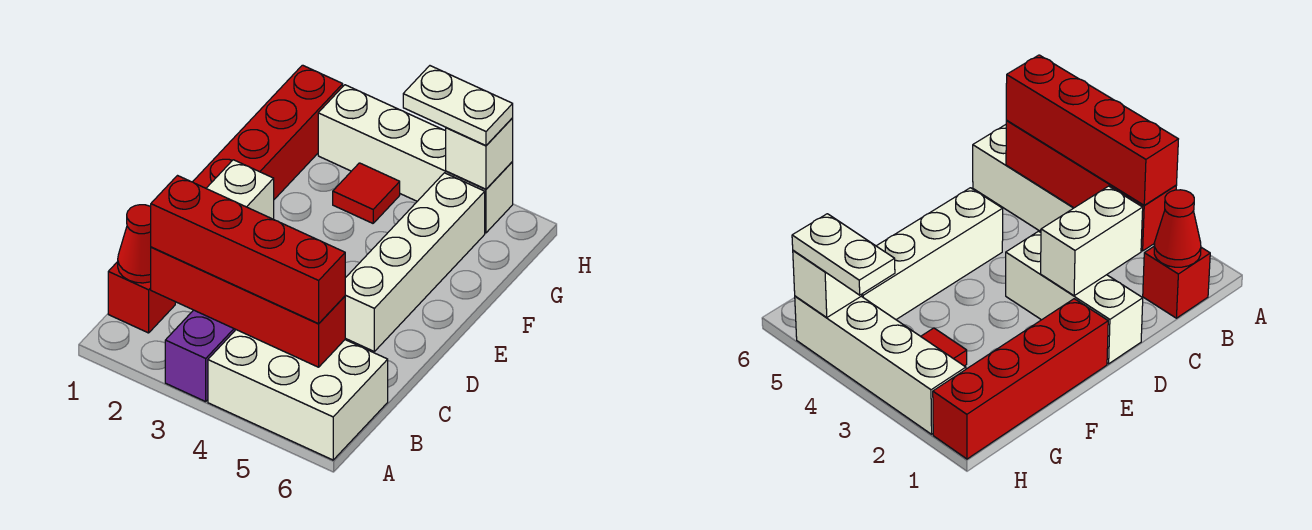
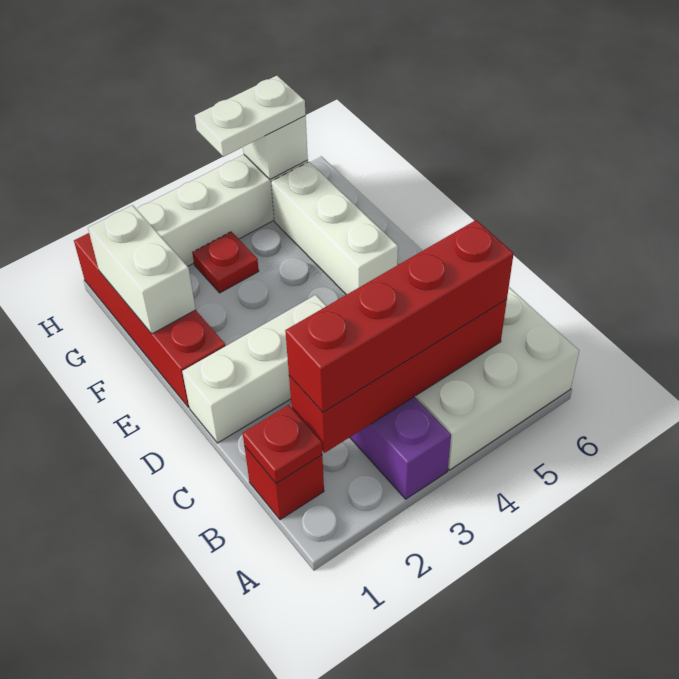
red cone B1 level 2 -> red plate B1 level 2
white brick C2:D2 level 2 -> white brick F1:G1 level 2
white brick D5:G5 level 1 -> white brick E5:G5 level 1
red tile G3 level 1 -> red plate G3 level 1

